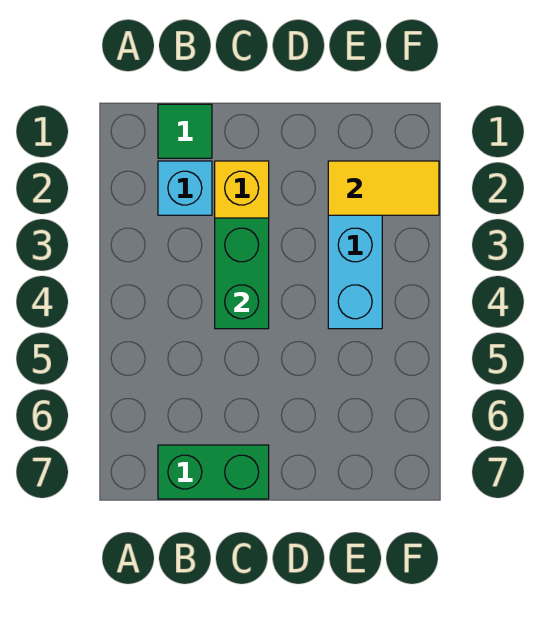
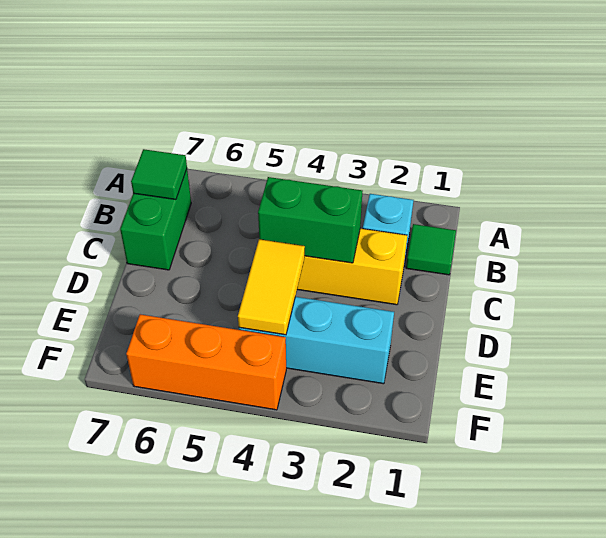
none -> green tile B7 level 2
yellow tile E2:F2 level 2 -> yellow tile D4:E4 level 2
none -> orange brick F4:F6 level 1

